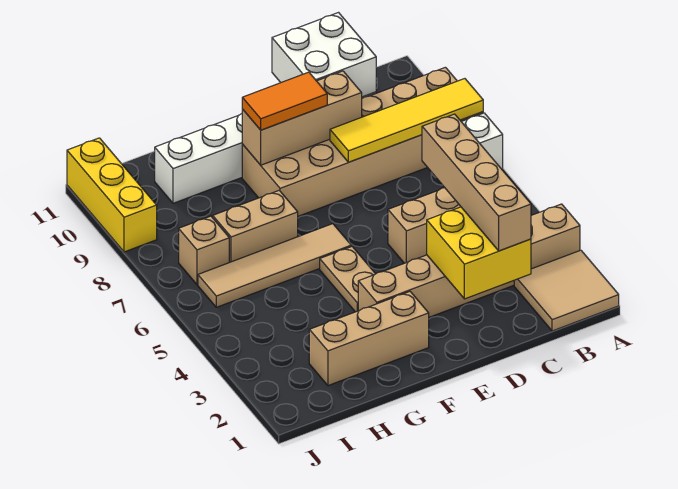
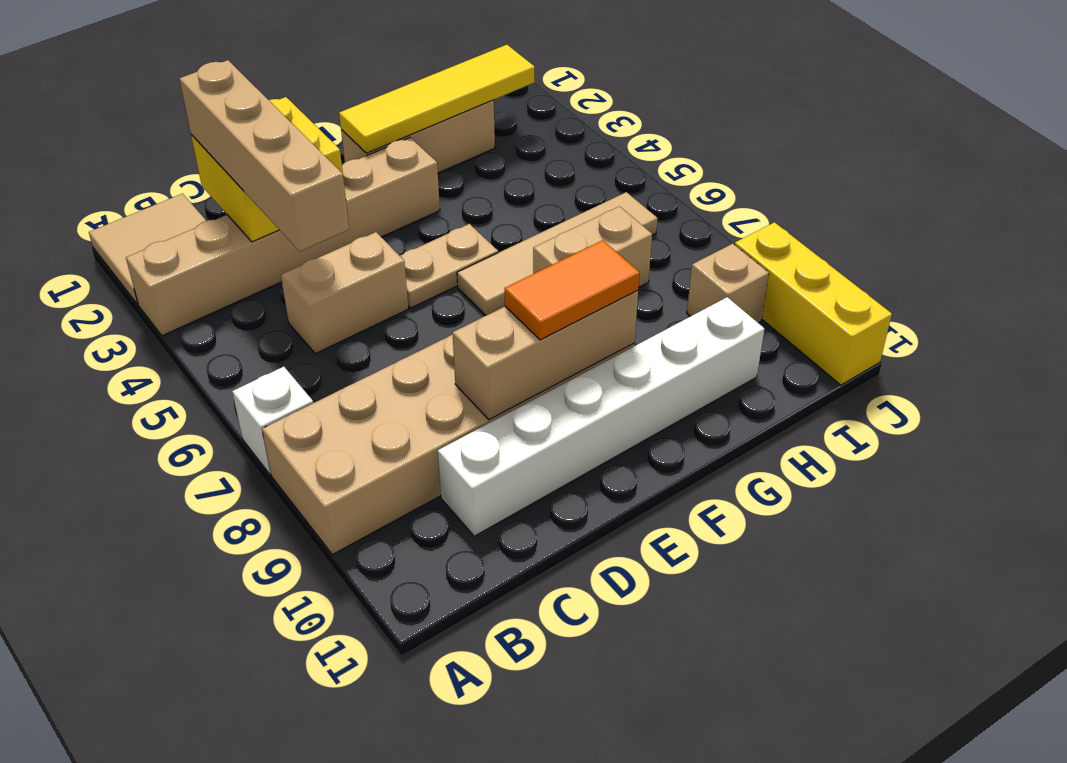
yellow tile A8:D8 level 2 -> yellow tile F2:I2 level 2
white brick C10:D11 level 2 -> none
tan plate F4:F5 level 1 -> tan plate E5:F5 level 1
tan brick I7 level 1 -> tan brick I9 level 1

